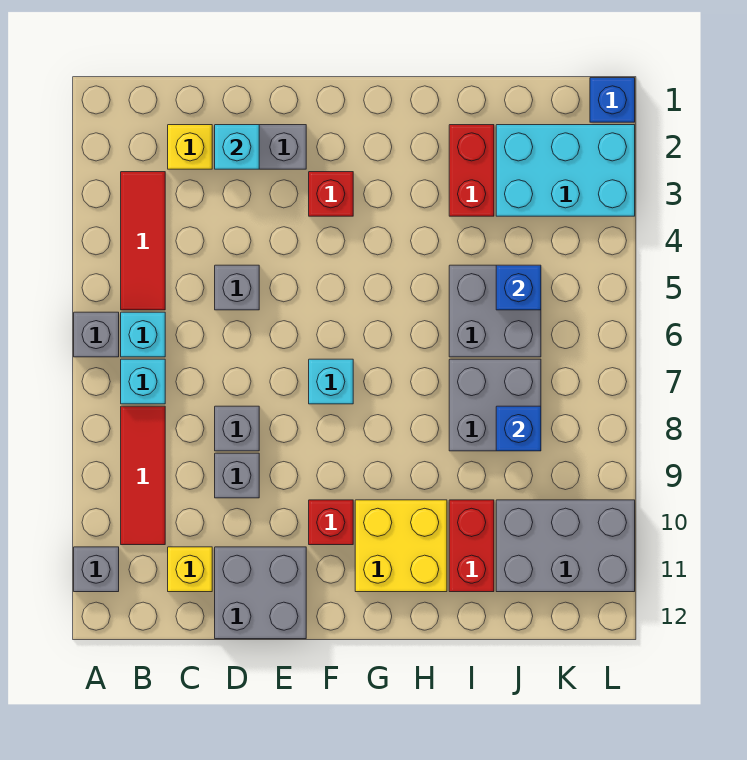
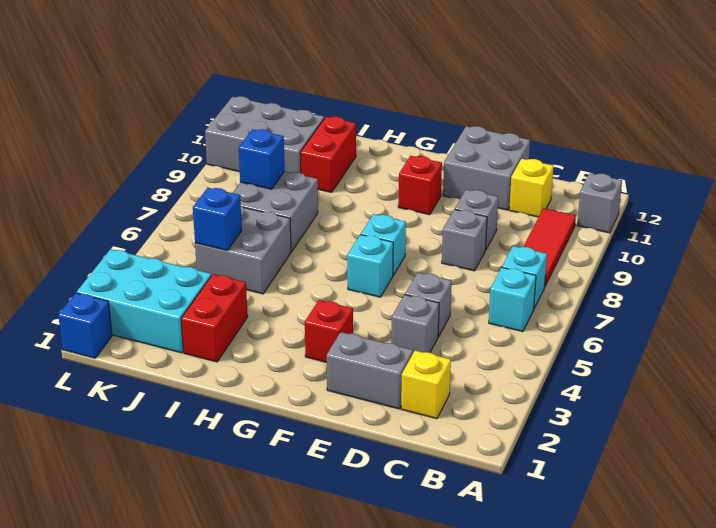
grey brick A6 level 1 -> grey brick D4 level 1
red tile B3:B5 level 1 -> none
cyan brick D2 level 2 -> cyan brick F6 level 1
yellow brick G10:H11 level 1 -> none

